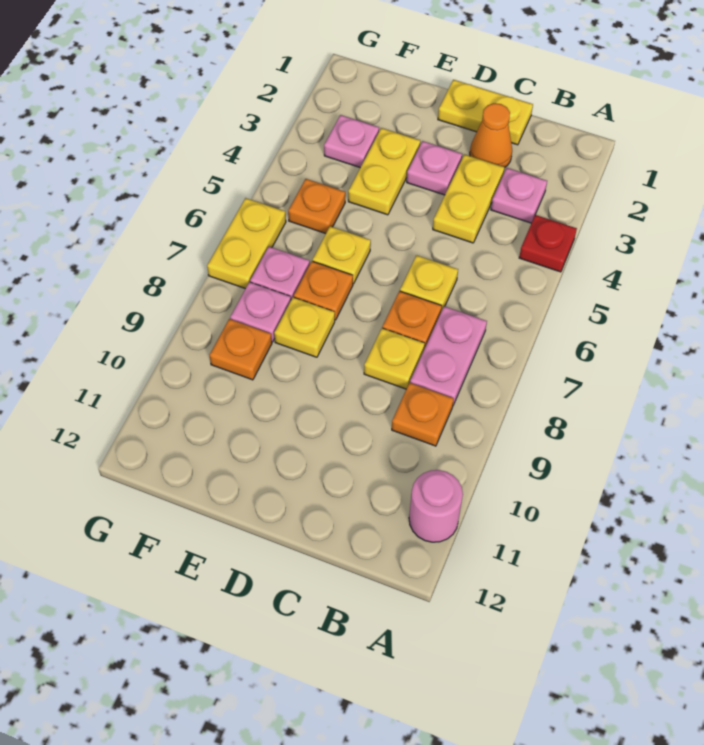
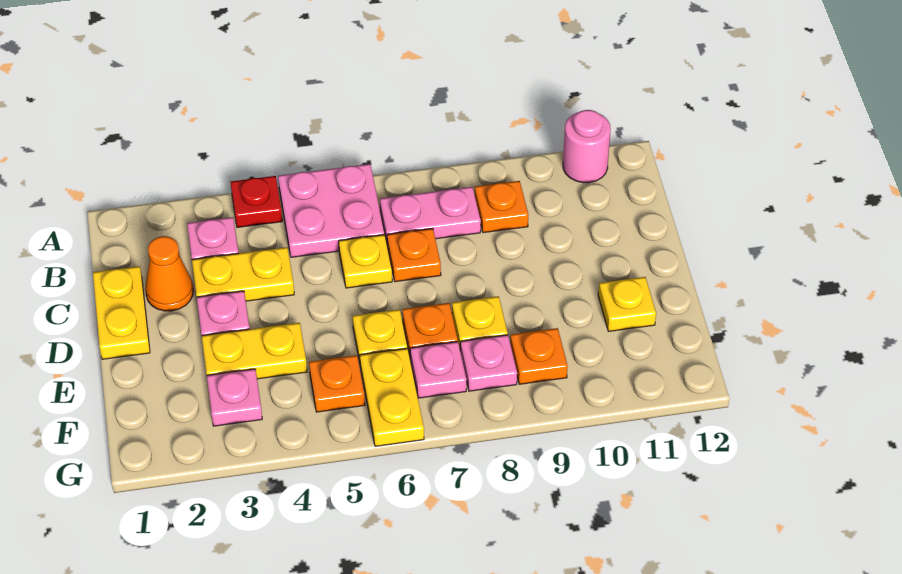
none -> pink plate A5:B6 level 1
yellow plate C8 level 1 -> yellow plate E11 level 1
yellow plate G6:G7 level 1 -> yellow plate F6:G6 level 1

